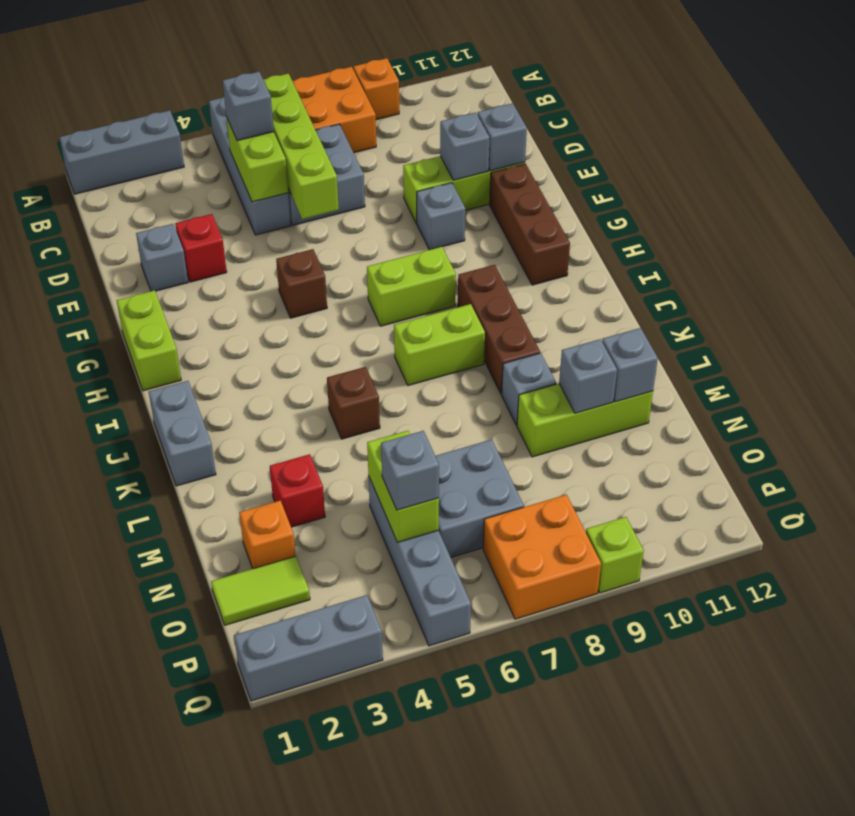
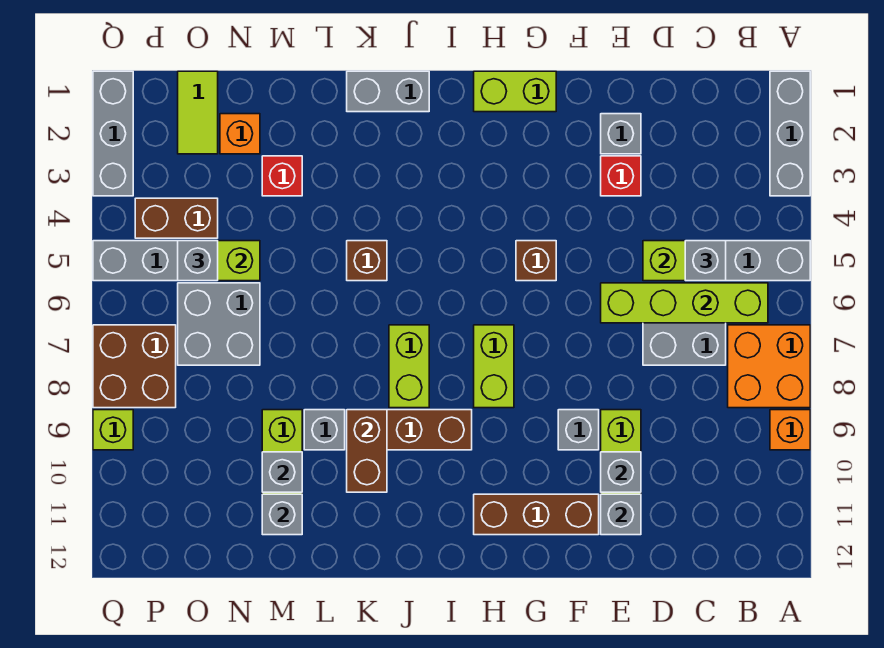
none -> brown brick K9:K10 level 2
none -> brown brick O4:P4 level 1
orange brick P7:Q8 level 1 -> brown brick P7:Q8 level 1

